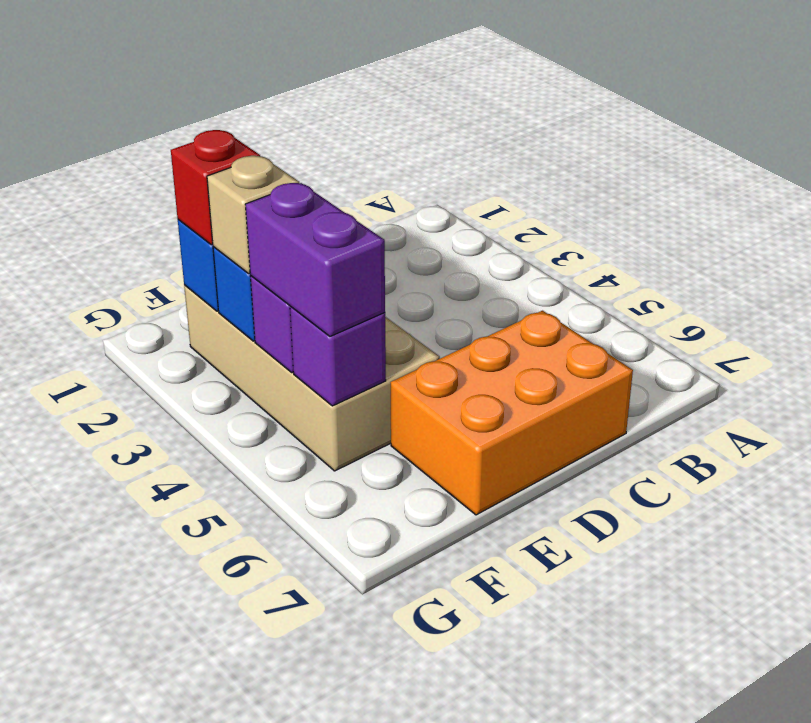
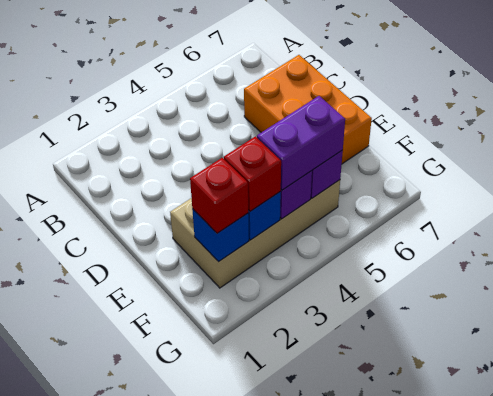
tan brick F3 level 3 -> red brick F3 level 3

